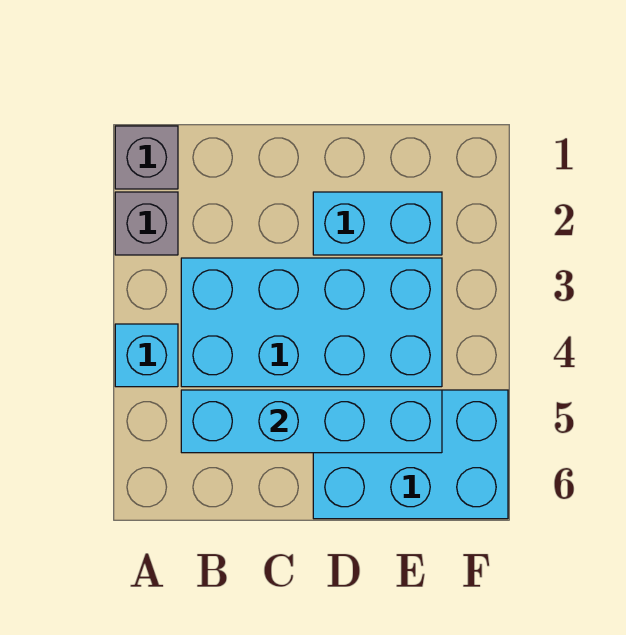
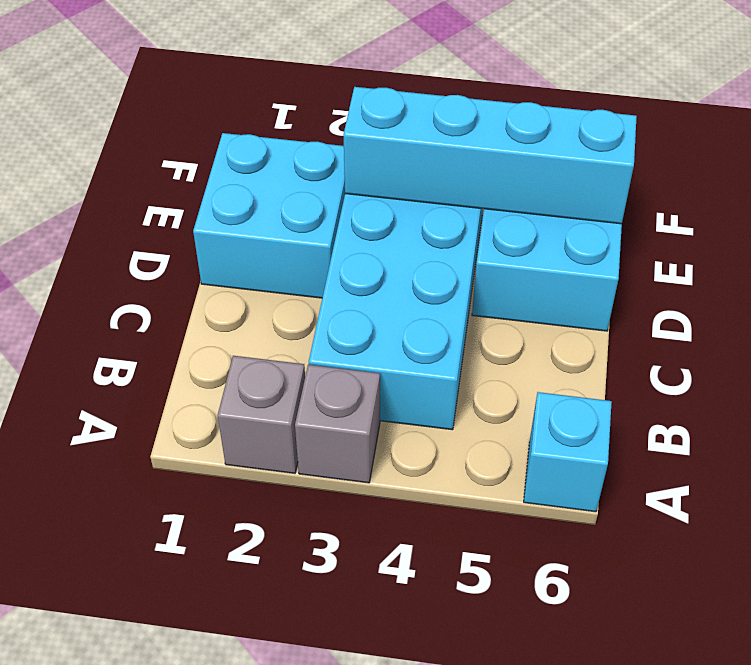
grey brick A1 level 1 -> grey brick A3 level 1
cyan brick A4 level 1 -> cyan brick A6 level 1
cyan brick B5:E5 level 2 -> cyan brick E3:E6 level 2
cyan brick D2:E2 level 1 -> cyan brick D1:E2 level 1

